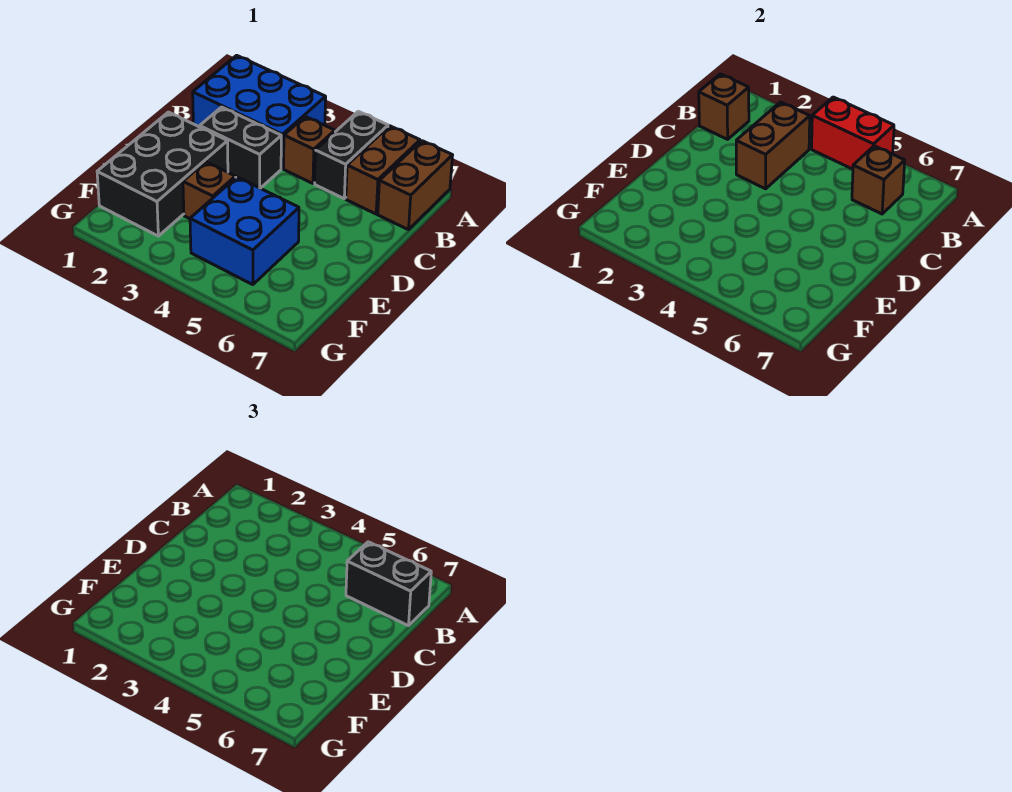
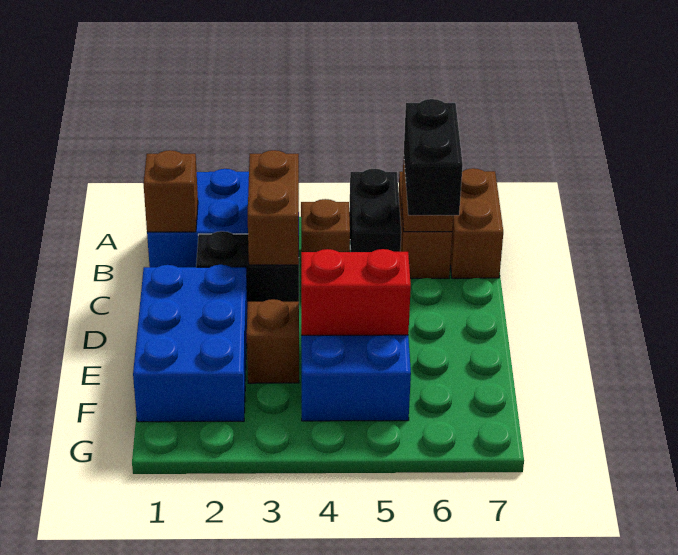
red brick A4:A5 level 2 -> red brick E4:E5 level 2
black brick B6:B7 level 3 -> black brick B6:C6 level 3
black brick D1:F2 level 1 -> blue brick D1:F2 level 1

